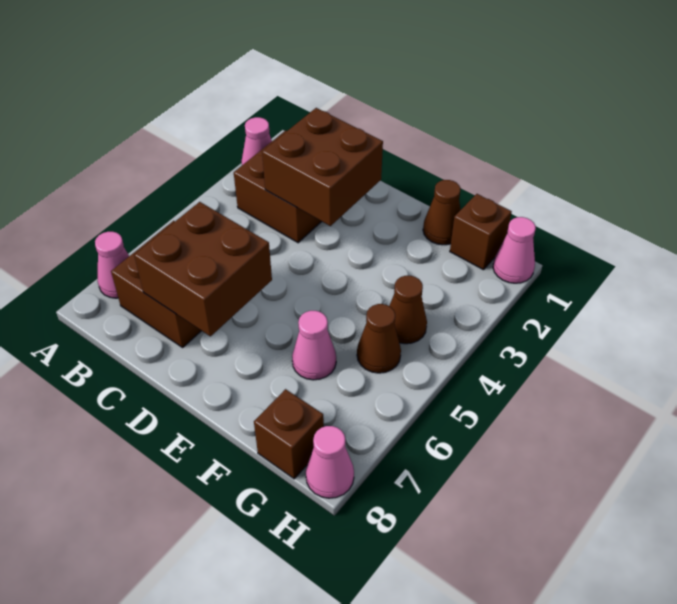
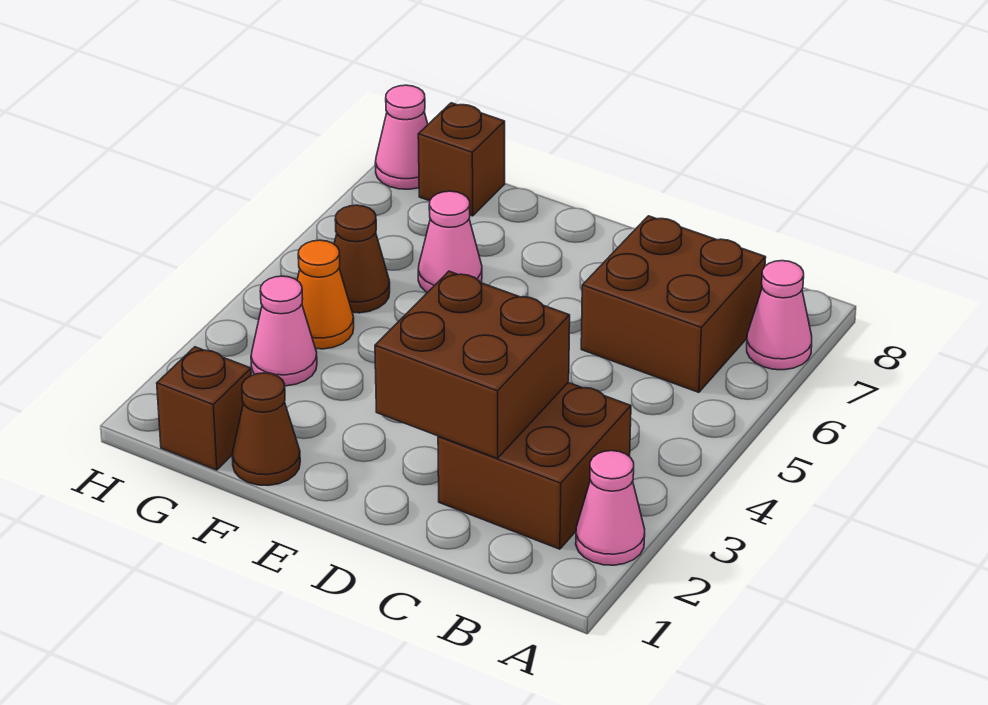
brown brick C6:D7 level 2 -> none
brown cone G4 level 1 -> orange cone G4 level 1
pink cone H1 level 1 -> pink cone G3 level 1

